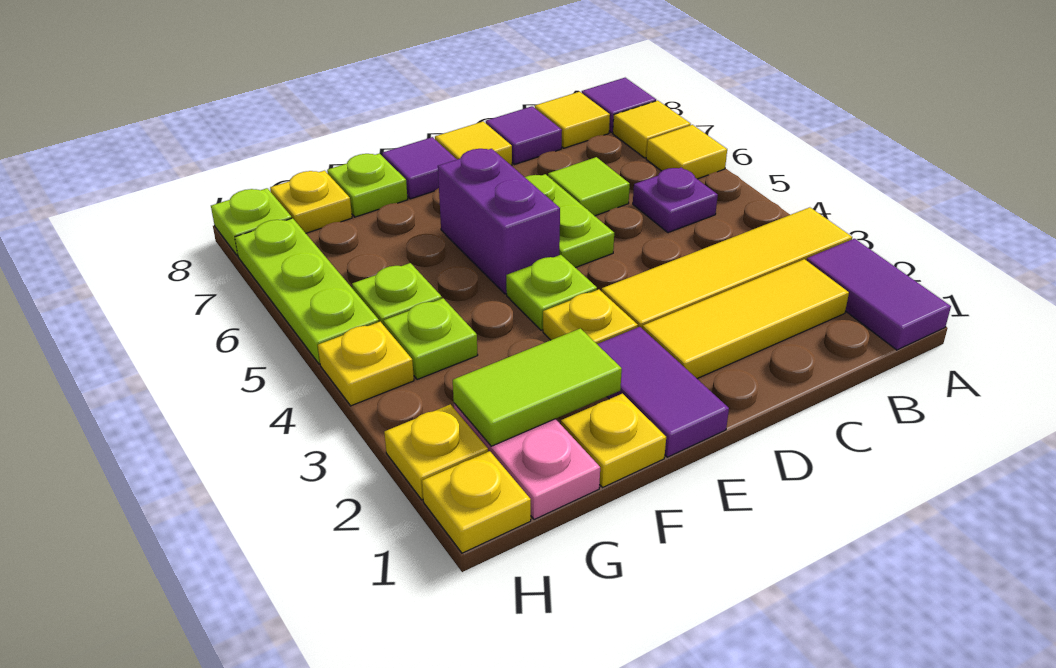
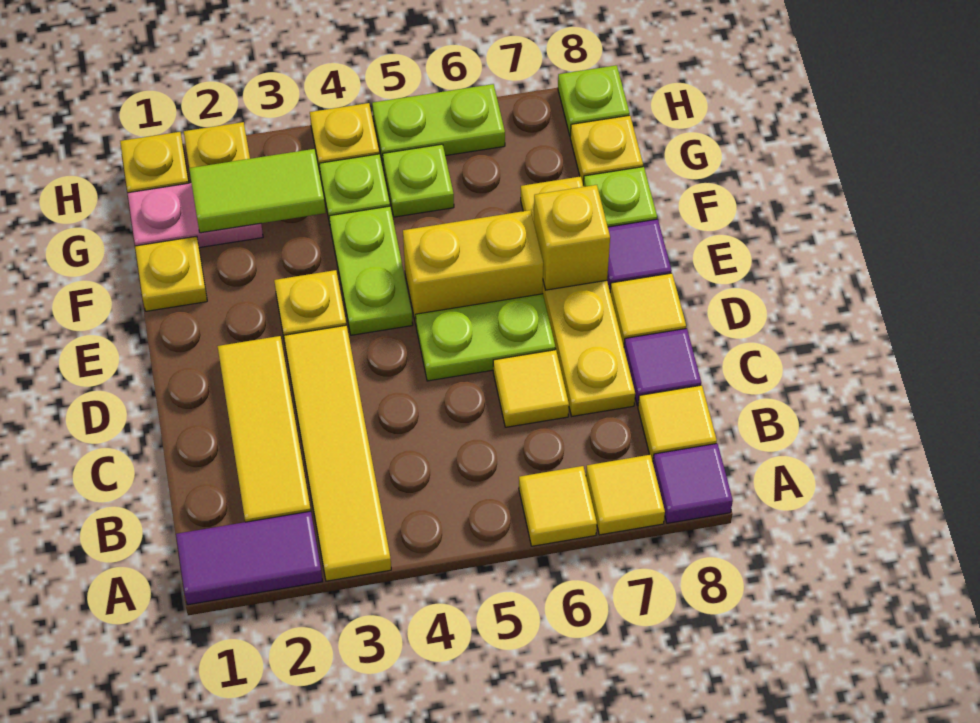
purple plate B5 level 1 -> none
lime tile C6 level 1 -> yellow tile C6 level 1
none -> yellow plate C7:F7 level 1
purple tile E1:E2 level 1 -> none
lime plate E4 level 1 -> lime plate E4:F4 level 1
purple brick E5:E6 level 1 -> yellow brick E5:E6 level 1
none -> yellow brick E7 level 2
lime tile F2:G2 level 2 -> lime tile G2:G3 level 2
lime plate H5:H7 level 1 -> lime plate H5:H6 level 1

